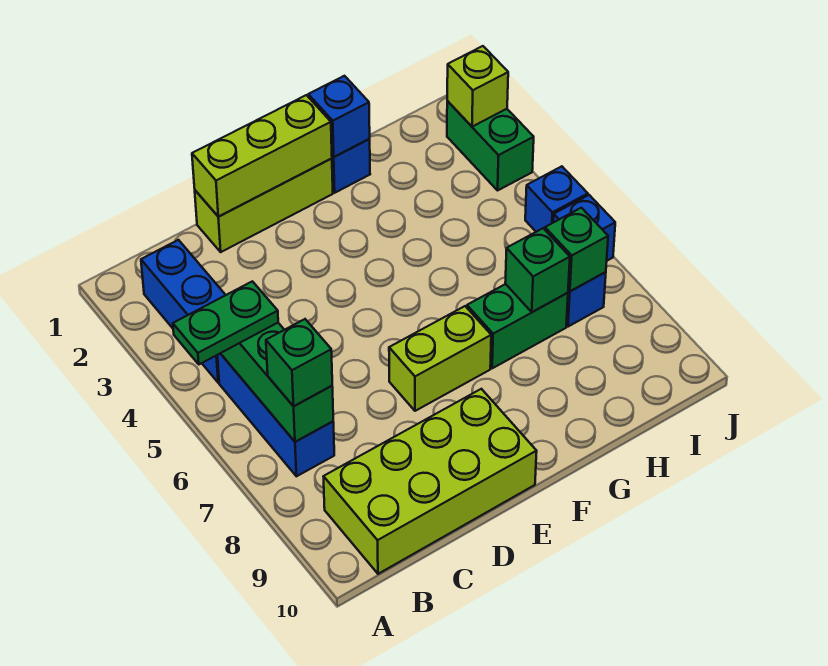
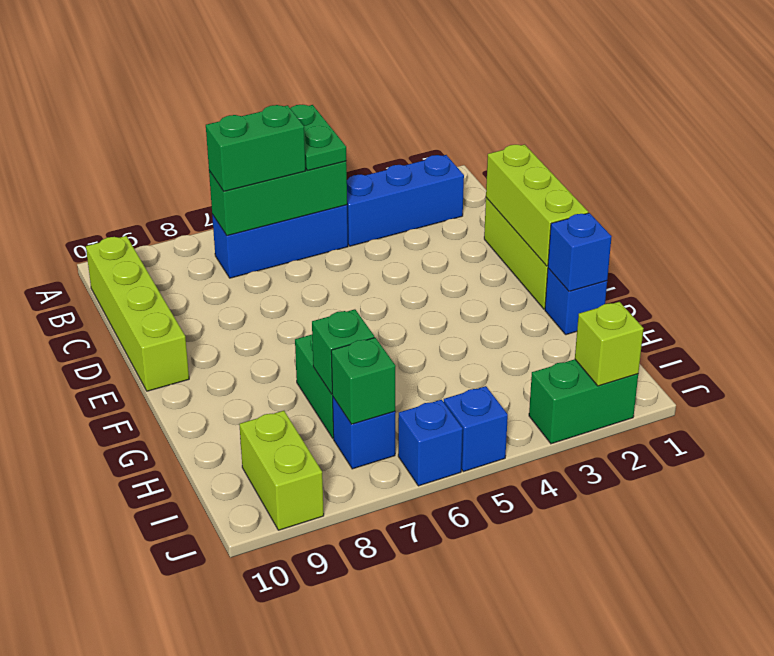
green brick B7 level 3 -> green brick B6:B7 level 3
lime brick B9:E10 level 1 -> lime brick B10:E10 level 1
lime brick E7:F7 level 1 -> lime brick I9:J9 level 1

